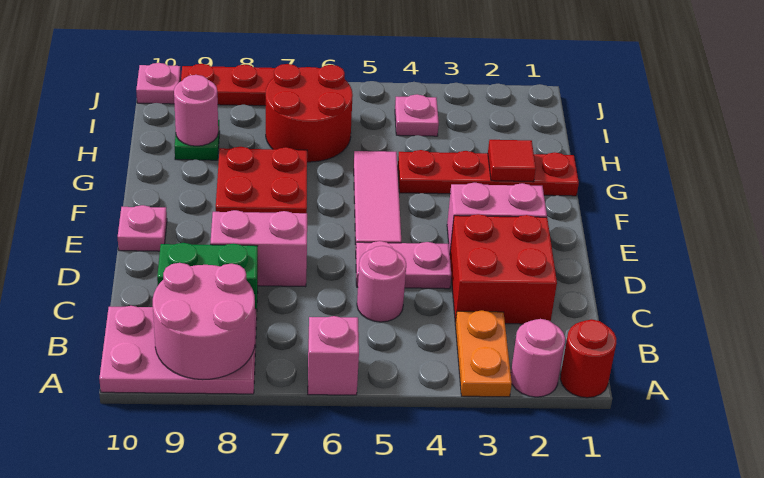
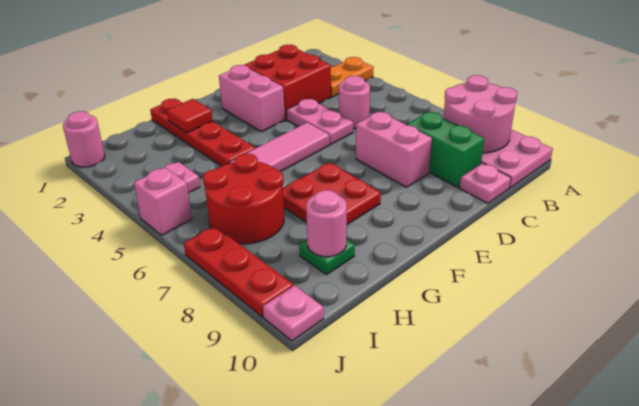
red round brick A1 level 1 -> none
pink round brick A2 level 1 -> pink round brick J1 level 1
pink brick A6 level 1 -> pink brick J5 level 1
pink plate E10 level 1 -> pink plate C10 level 1

